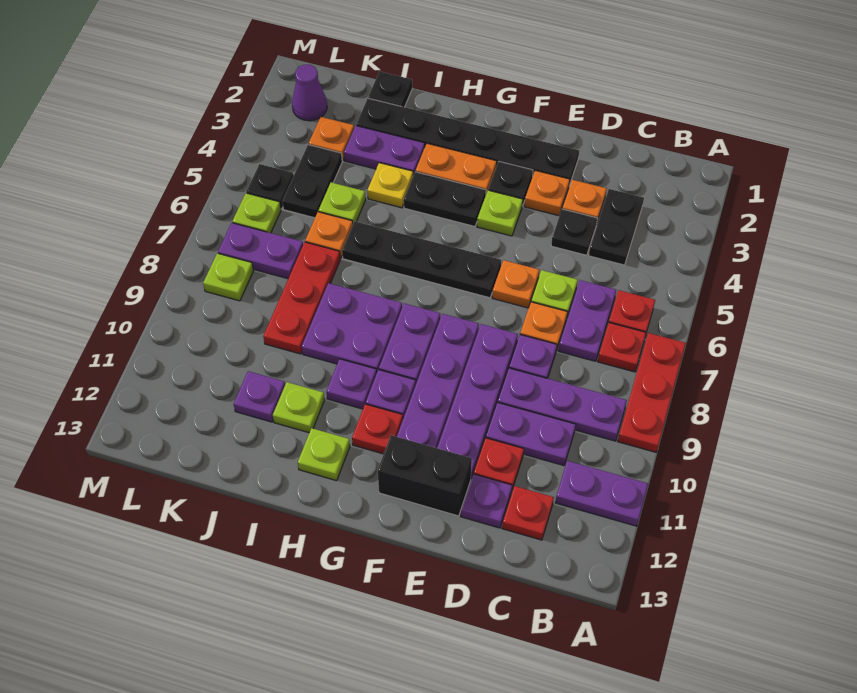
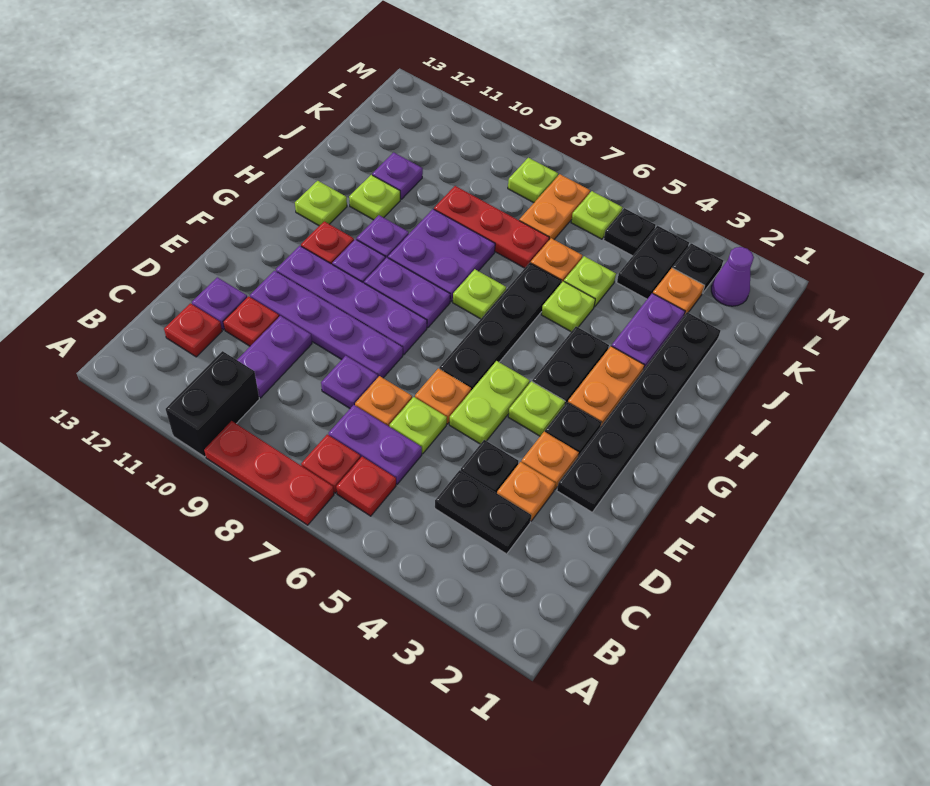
purple plate A11:B11 level 1 -> none
purple plate B9:D9 level 1 -> none
none -> lime plate E5:F5 level 1
black brick E12:F12 level 1 -> black brick A10:B10 level 1
none -> lime plate H7 level 1
yellow plate I4 level 1 -> none
none -> lime plate I5 level 1
black plate J1 level 1 -> black plate L3 level 1
black plate K4:K5 level 1 -> black plate K4:L4 level 1
purple plate K7:L7 level 1 -> orange plate K7:L7 level 1

